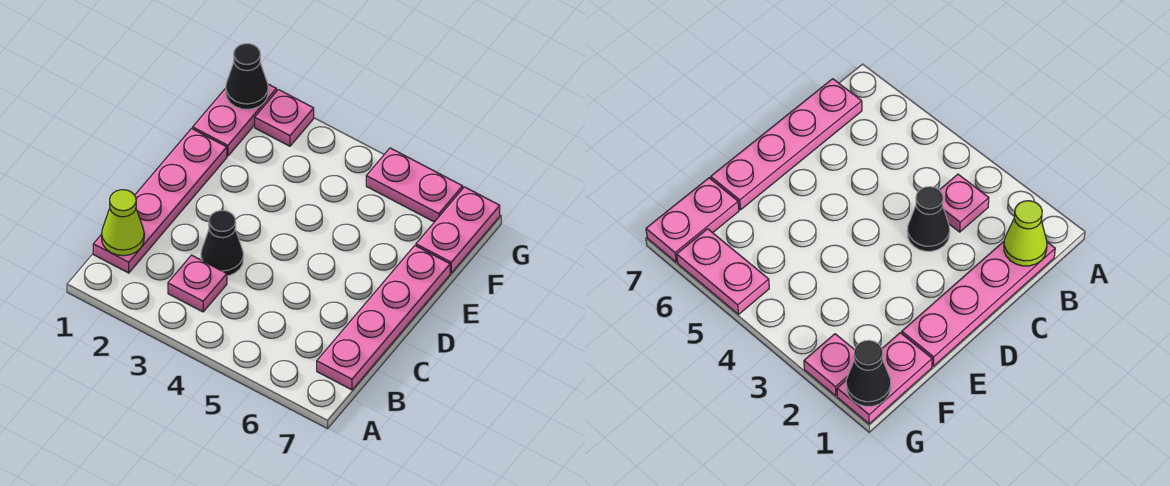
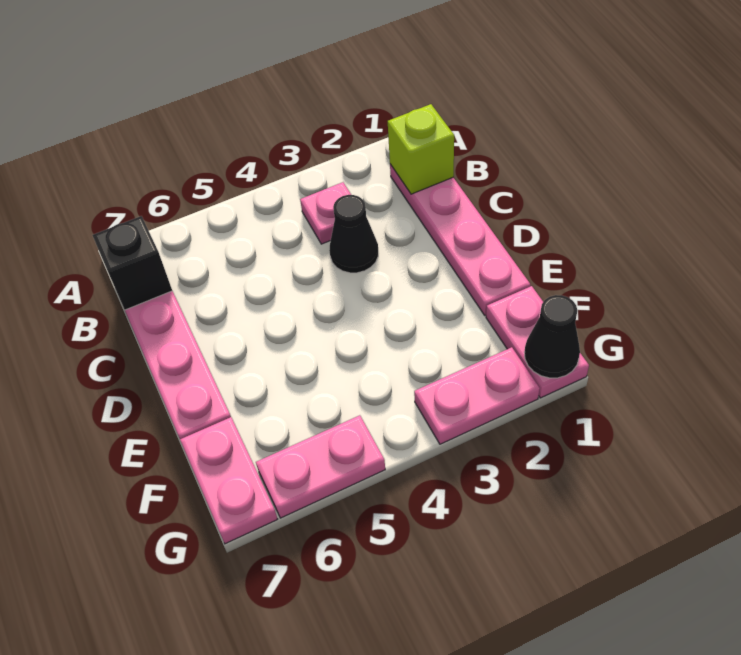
lime cone B1 level 2 -> lime brick B1 level 2
none -> black brick B7 level 2
pink plate G2 level 1 -> pink plate G2:G3 level 1

